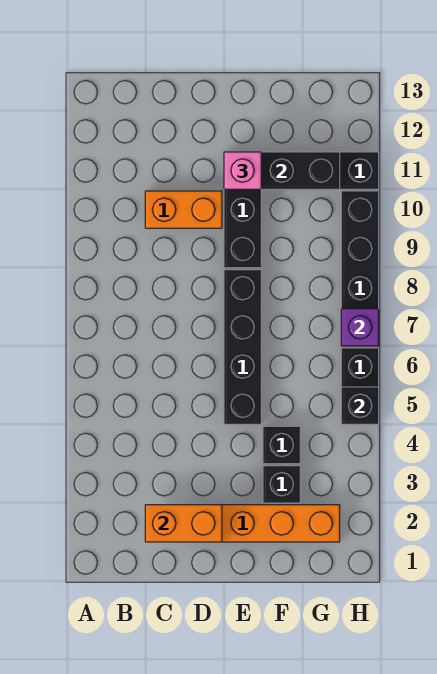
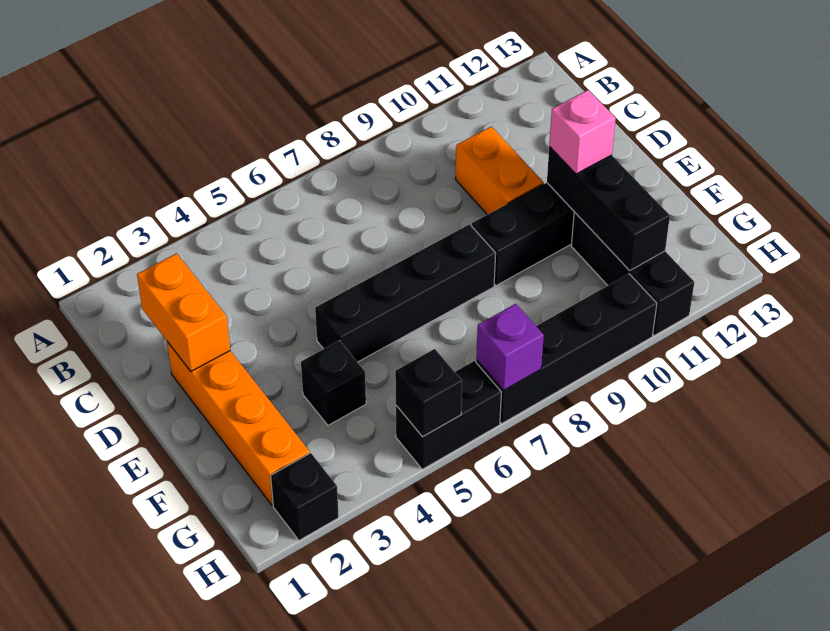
black brick F3 level 1 -> black brick H2 level 1

